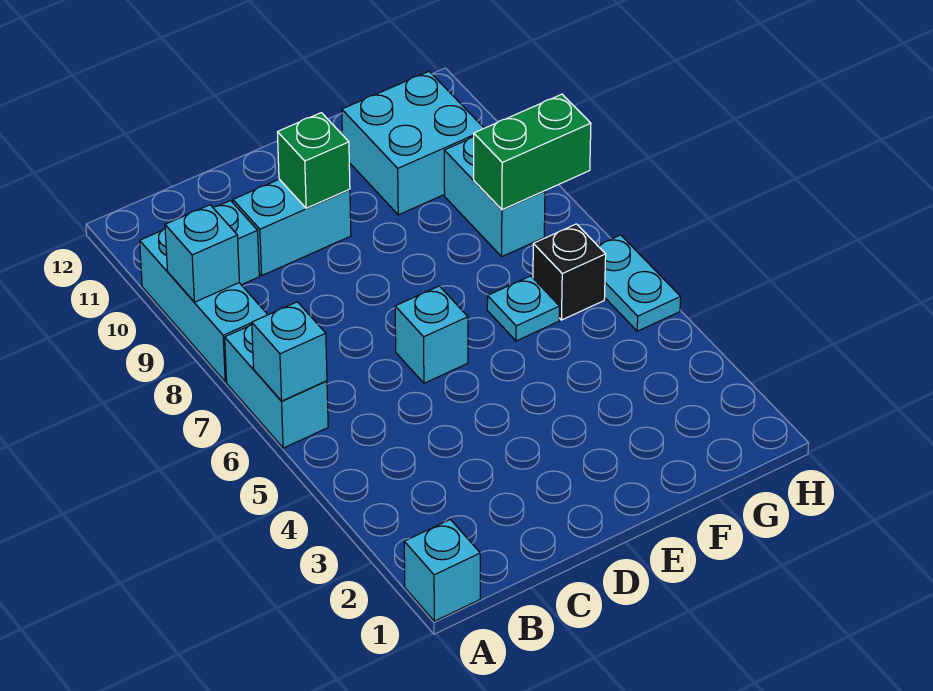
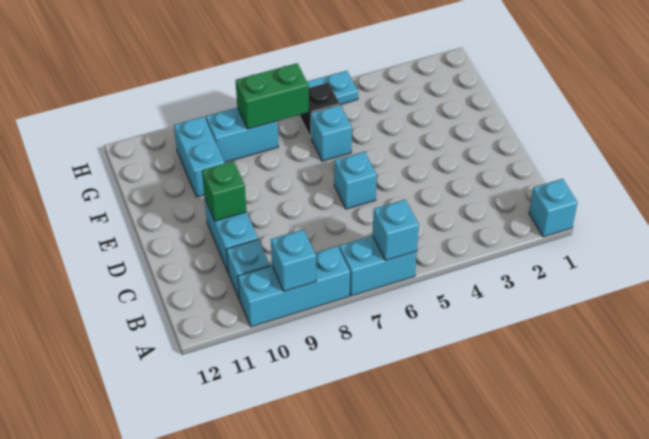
cyan plate F6 level 1 -> cyan brick F6 level 1
cyan brick F10:G11 level 1 -> cyan brick F10:G10 level 1
green brick G8:H8 level 2 -> green brick G7:G8 level 2

